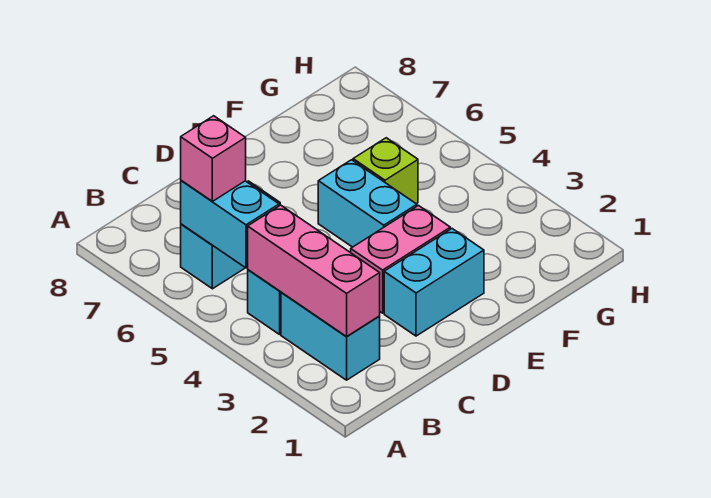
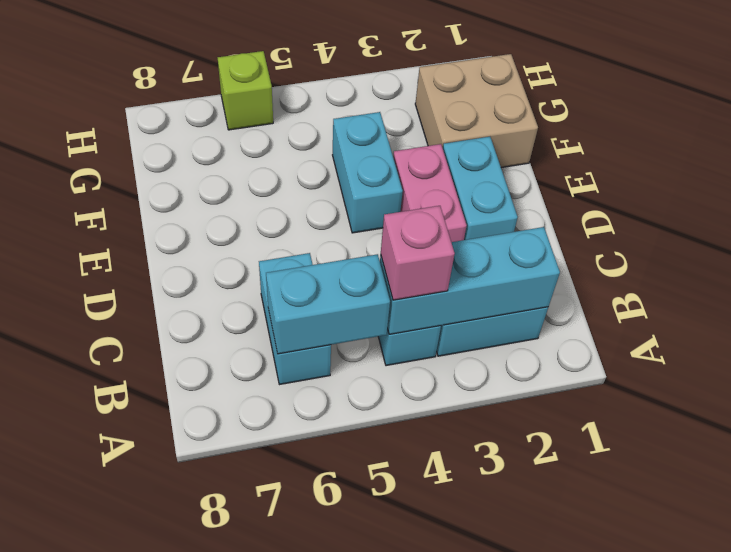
pink brick B2:B4 level 2 -> cyan brick B2:B4 level 2
pink brick B6 level 3 -> pink brick B4 level 3
cyan brick E4:E5 level 1 -> cyan brick E4:F4 level 1
none -> tan brick F1:G2 level 1
lime brick F5 level 1 -> lime brick H6 level 1

